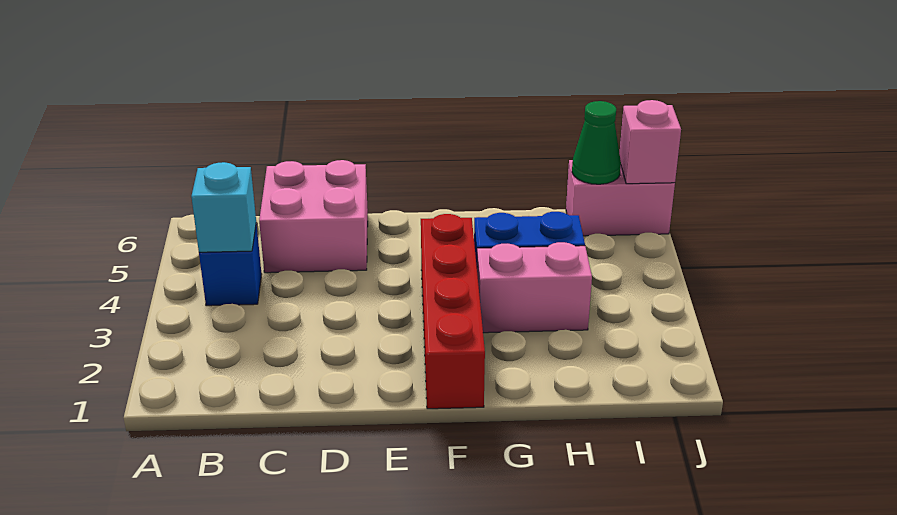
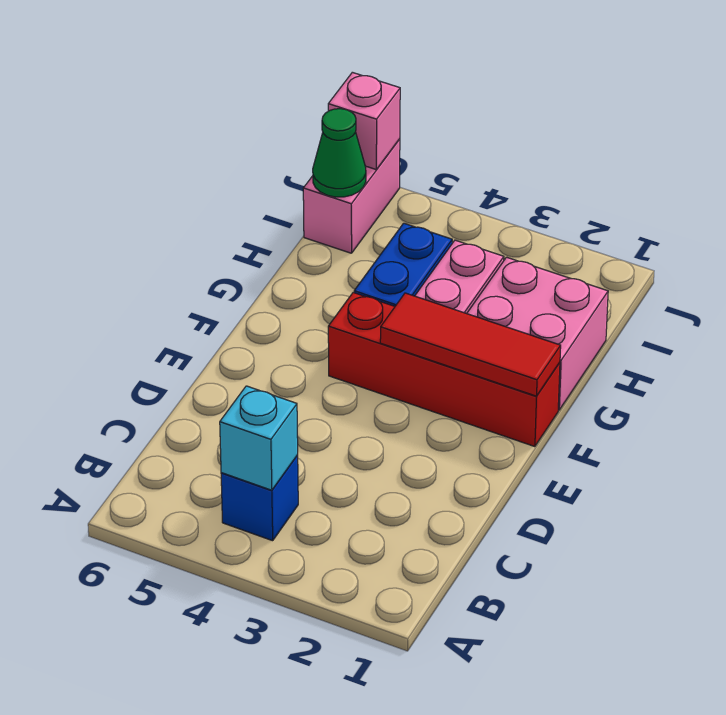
pink brick C5:D6 level 1 -> pink brick G1:H2 level 1
none -> red tile F1:F3 level 2

